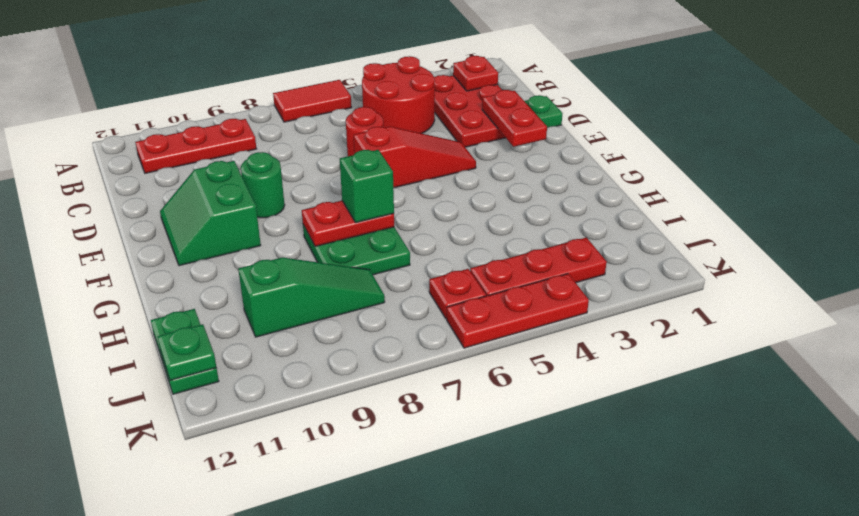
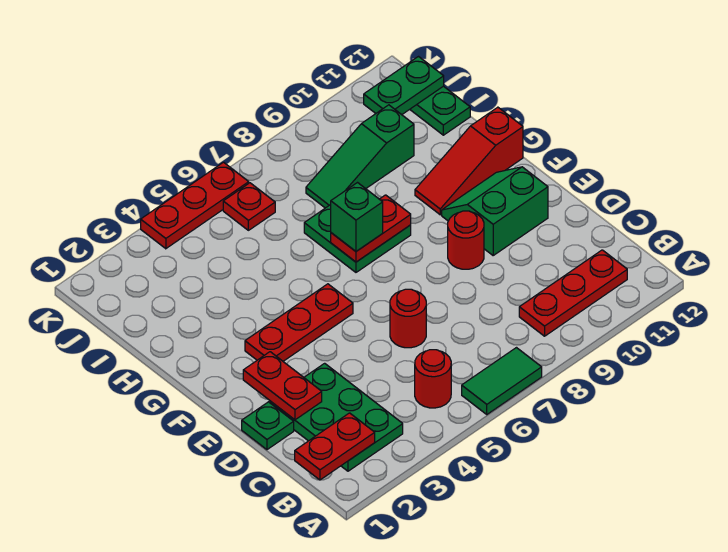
red tile A6:A7 level 1 -> green tile A6:A7 level 1
red plate B2:D3 level 1 -> green plate B2:D3 level 1
red plate B2 level 2 -> red plate B1:B2 level 2
red round brick B4:C5 level 1 -> red round brick B5 level 1
red slope E4:E6 level 1 top 6 -> red slope G10:G12 level 1 top 12
green round brick E9 level 1 -> red round brick E9 level 1
green slope E10:F11 level 1 top 10 -> green slope E10:F11 level 1 top E
red plate J3:J5 level 1 -> red plate F3:F5 level 1
green plate J12 level 2 -> green plate J11:J12 level 2

